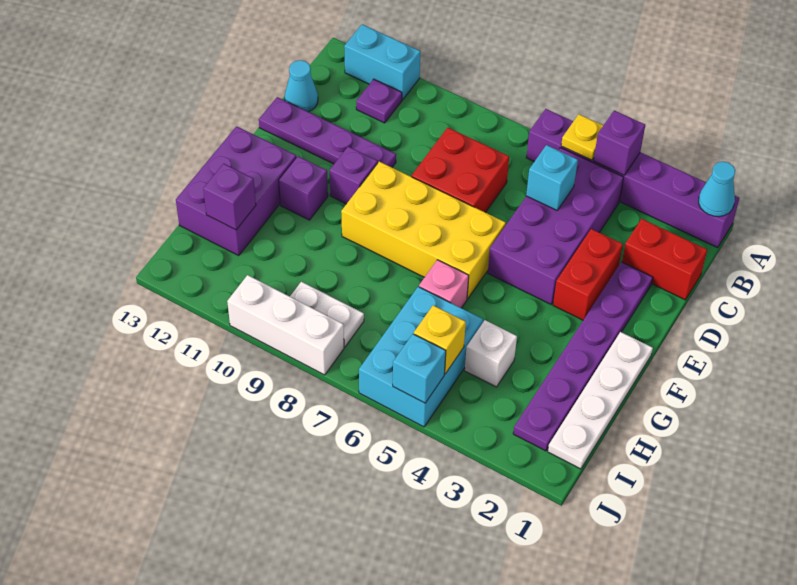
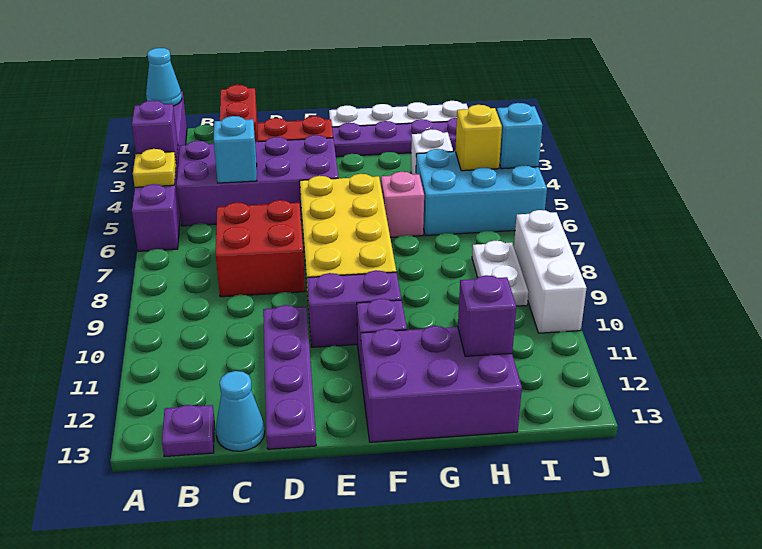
cyan brick A11:A12 level 1 -> none
purple plate B11 level 1 -> purple plate B13 level 1
purple brick E10 level 1 -> purple brick E10:F10 level 1

